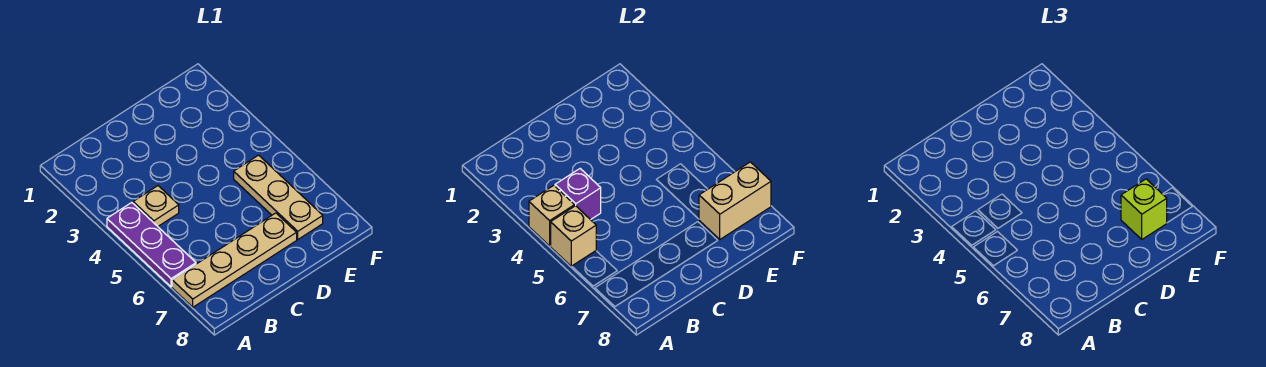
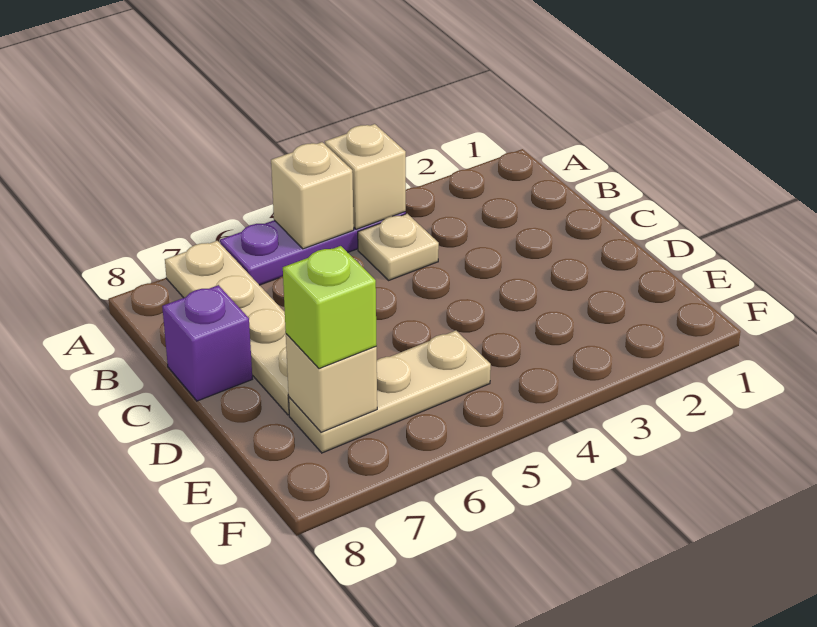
purple brick B4 level 2 -> purple brick C8 level 1
tan brick E7:F7 level 2 -> tan brick E7 level 2

